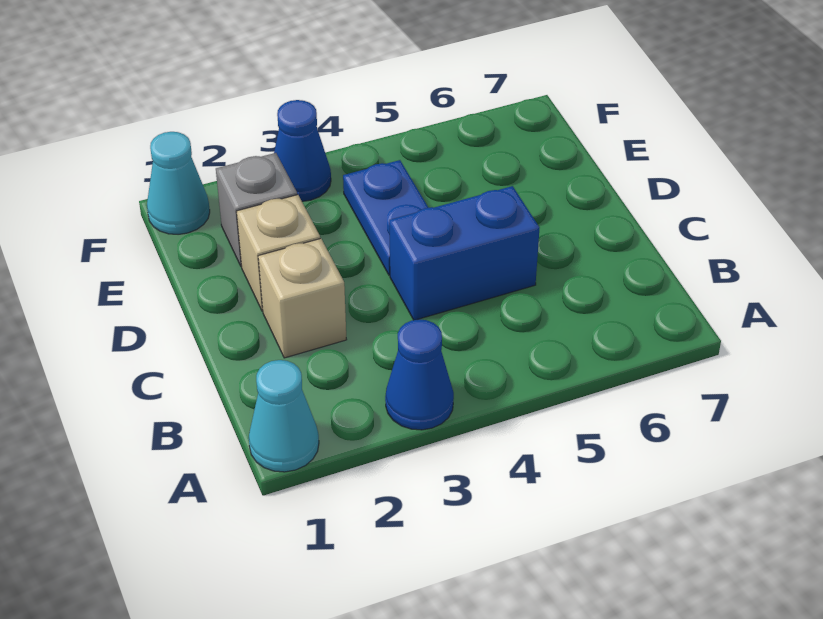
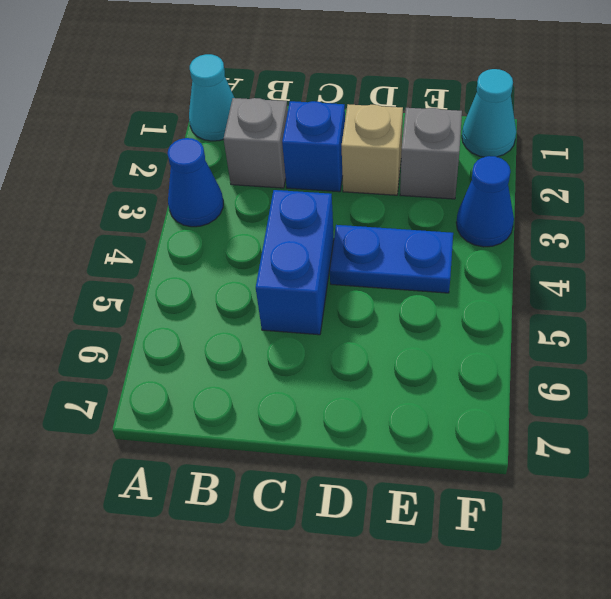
none -> grey brick B2 level 1
tan brick C2 level 1 -> blue brick C2 level 1

